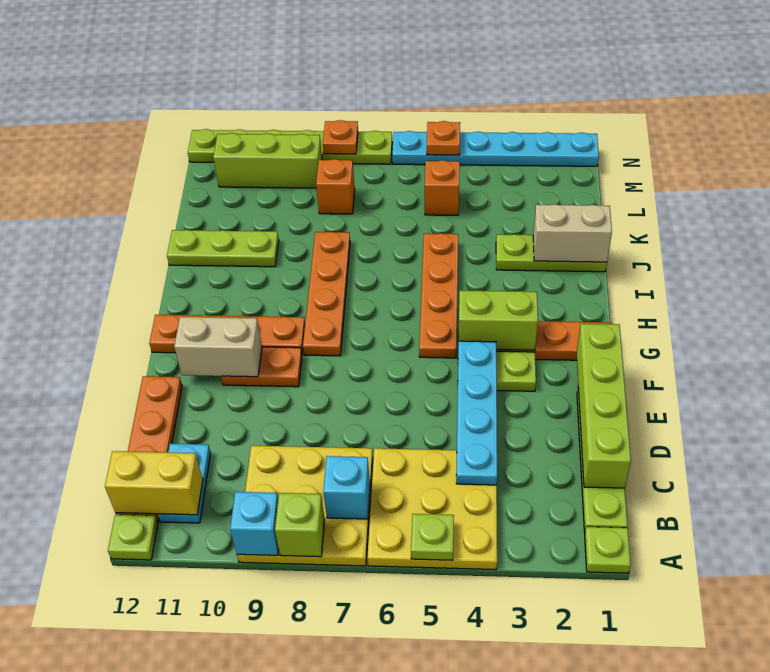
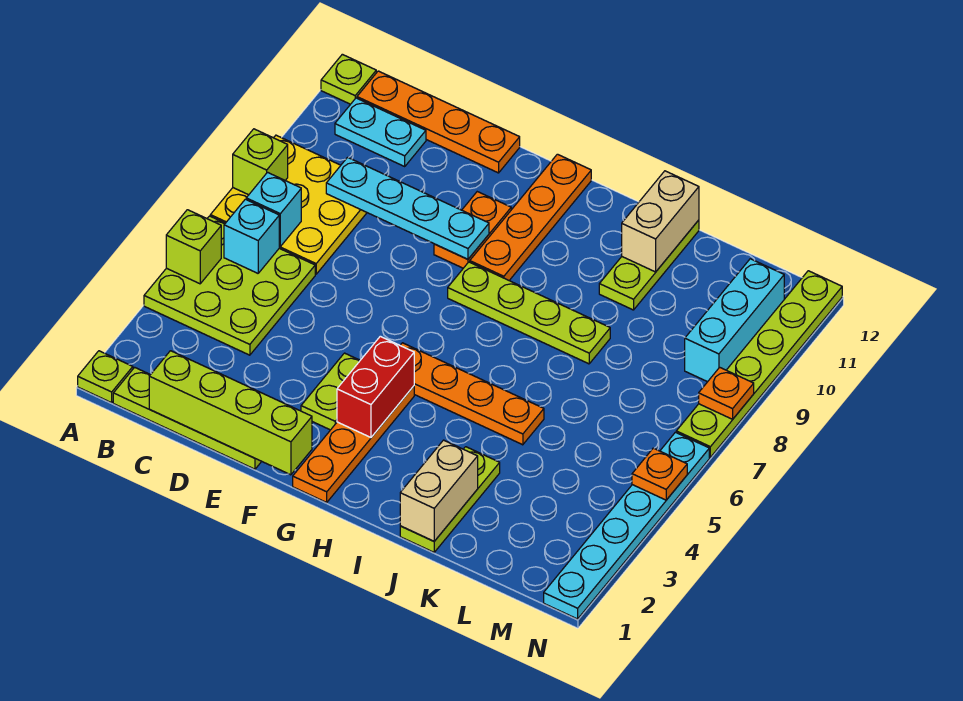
yellow plate A4:C6 level 1 -> lime plate A4:C6 level 1
lime plate A5 level 2 -> lime brick A5 level 2
cyan brick A9 level 2 -> cyan brick B6 level 2
yellow brick B11:B12 level 2 -> none
cyan plate C4:F4 level 2 -> cyan plate C9:F9 level 2
tan brick F10:F11 level 2 -> tan brick J11:J12 level 2
lime brick G3:G4 level 2 -> red brick G3:G4 level 2
orange plate G8:J8 level 1 -> lime plate G8:J8 level 1
orange brick L5 level 1 -> none
orange brick L8 level 1 -> none
lime brick M9:M11 level 1 -> cyan brick M9:M11 level 1

